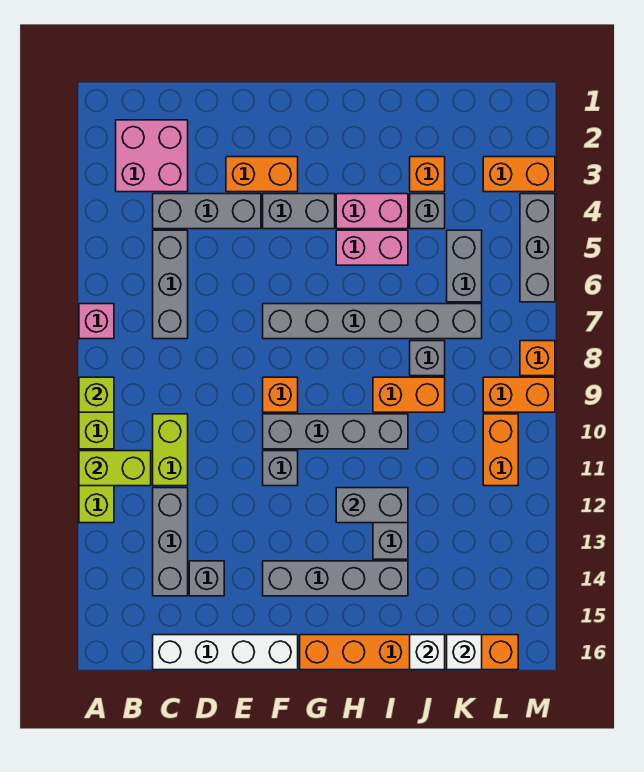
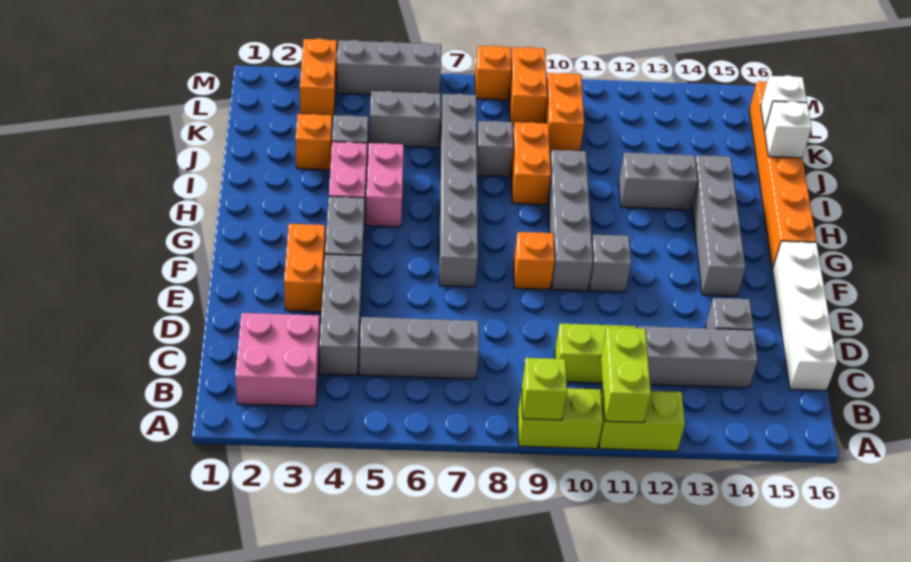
pink brick A7 level 1 -> none
grey brick H12:I12 level 2 -> none
orange brick L10:L11 level 1 -> orange brick K10:L10 level 1

